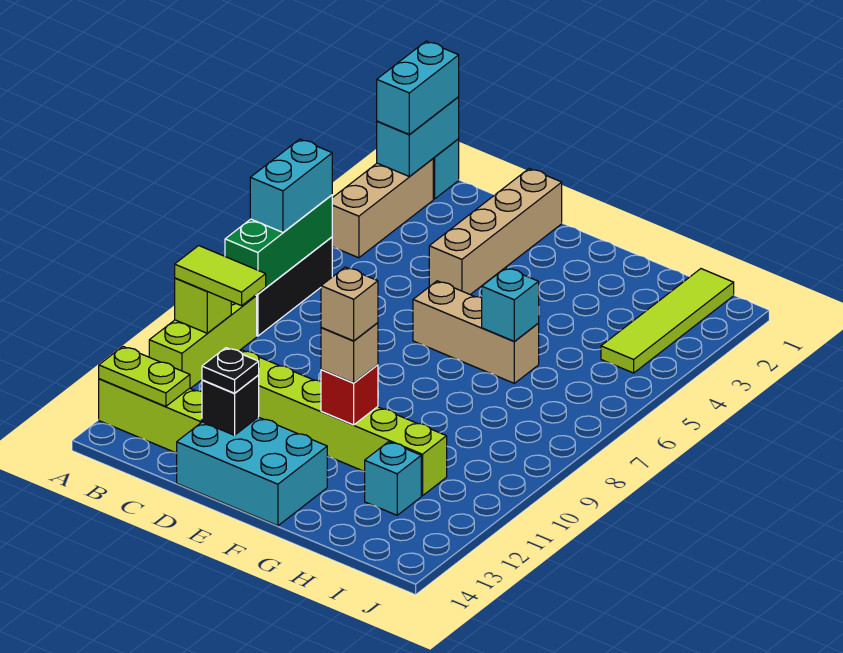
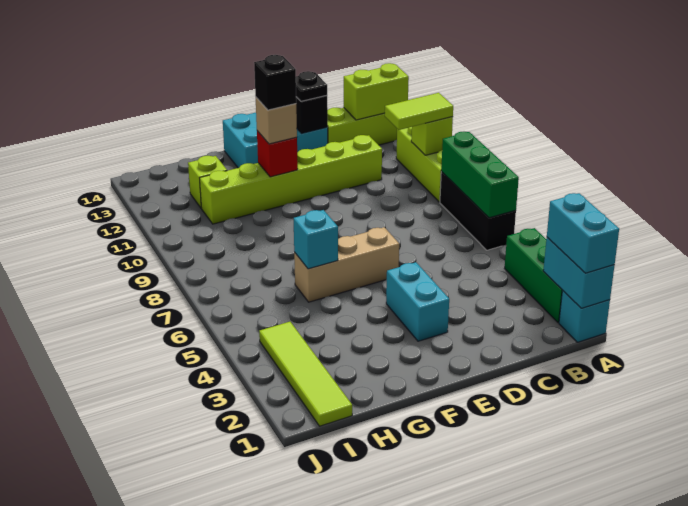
tan brick A2:A4 level 1 -> green brick A2:A4 level 1
cyan brick A6:A7 level 3 -> cyan brick E3:E4 level 1
lime plate A13:B13 level 2 -> lime brick A13:B13 level 2
tan brick D1:D4 level 1 -> none
tan brick F11 level 4 -> black brick F11 level 4
cyan brick H12 level 1 -> lime brick H12 level 1

